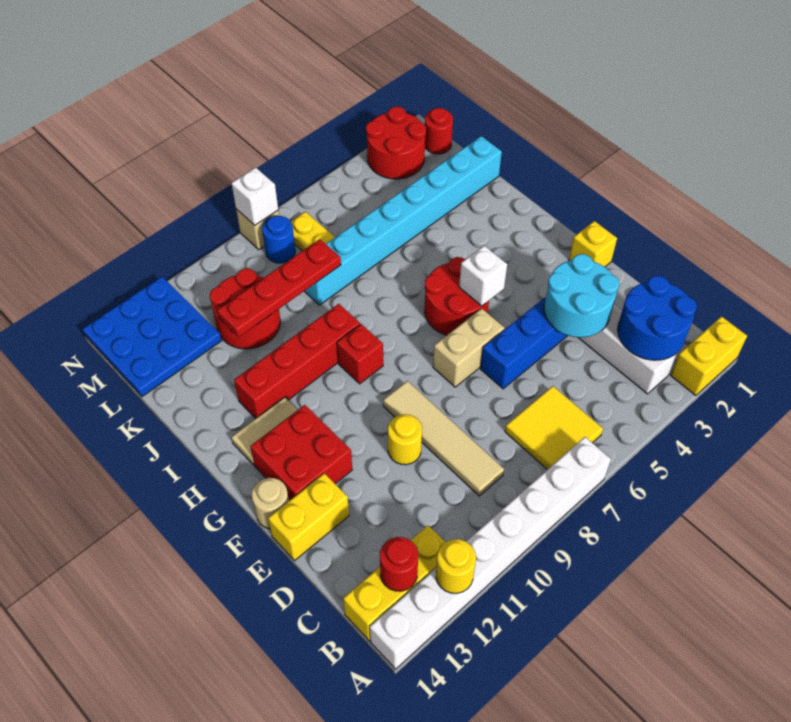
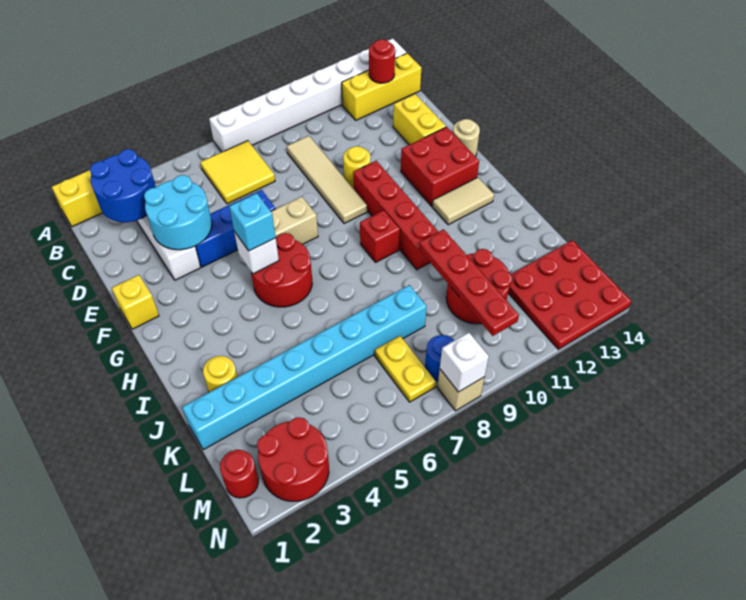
yellow round brick A12 level 2 -> yellow round brick J2 level 1
yellow brick E13:E14 level 1 -> yellow brick D13:E13 level 1
none -> cyan brick G5 level 3
red brick I9:I12 level 1 -> red brick F10:I10 level 1
red plate K8:K11 level 2 -> red plate J10:M10 level 2
blue plate L12:N14 level 1 -> red plate L12:N14 level 1

